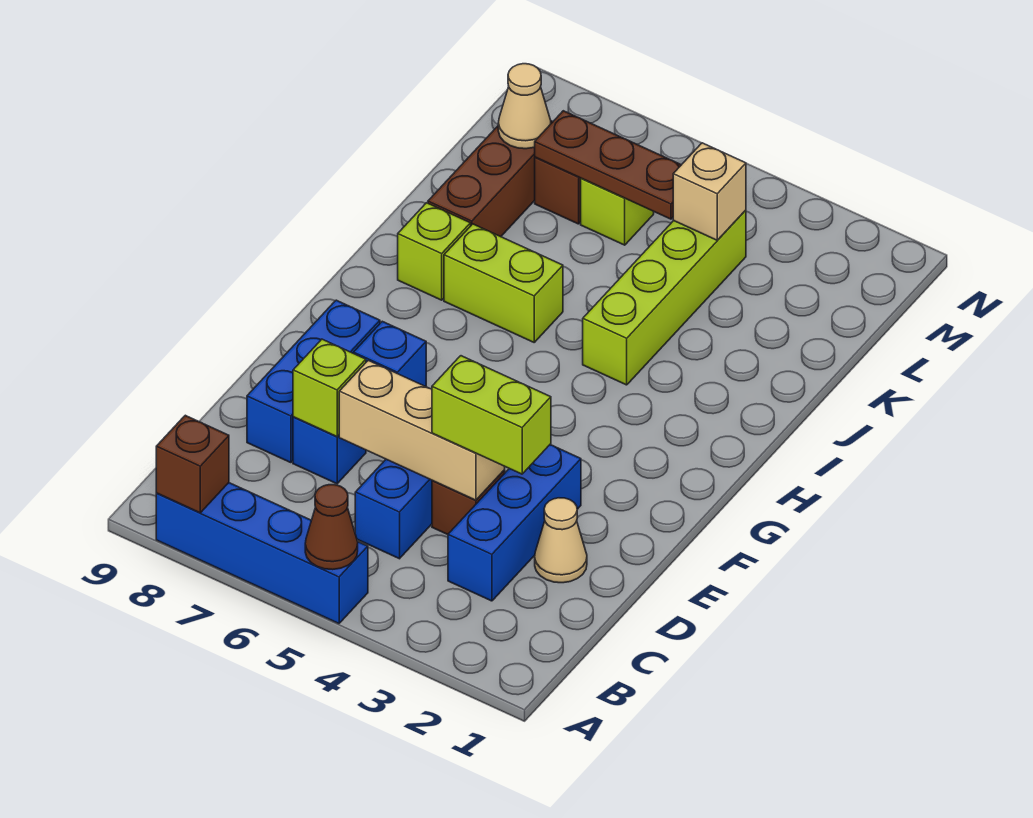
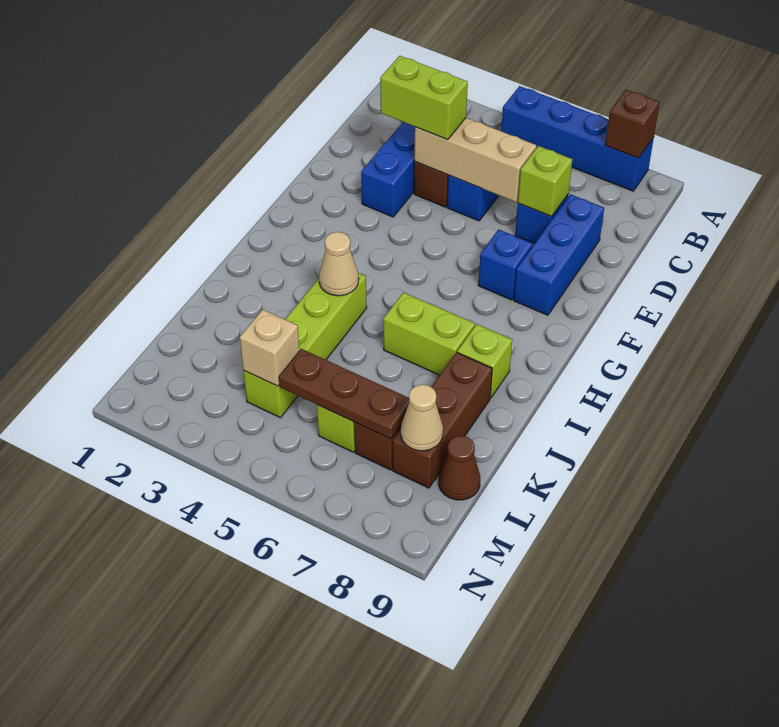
brown cone A5 level 2 -> brown cone L9 level 1
tan cone D2 level 1 -> tan cone I4 level 2

